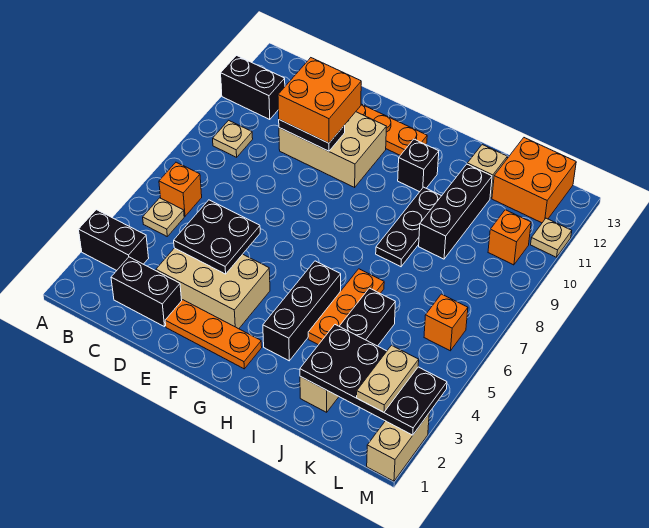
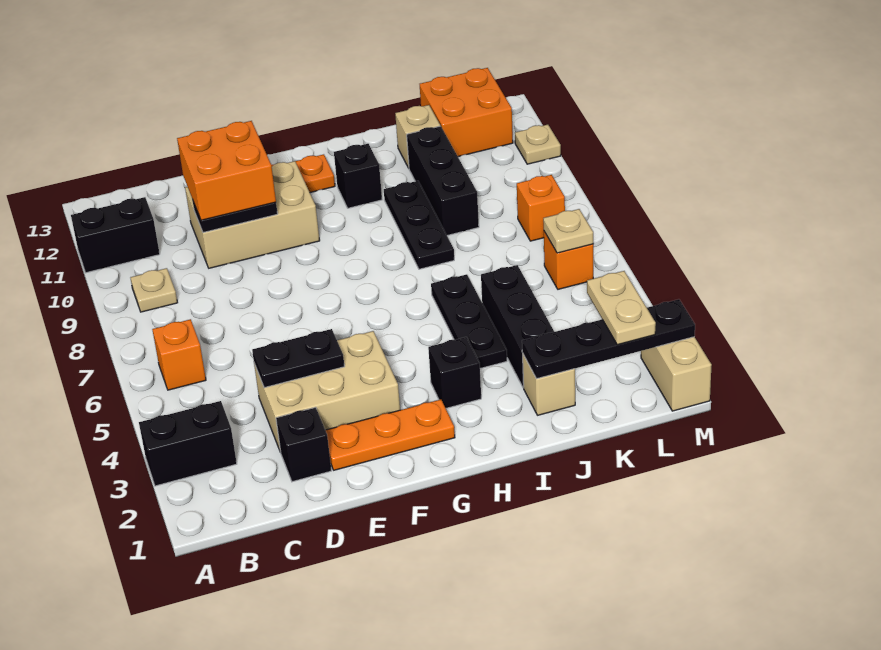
tan plate B5 level 1 -> tan plate L6 level 2
black brick C2:D2 level 1 -> black brick D2 level 1
black plate D4:E5 level 2 -> black plate D4:E4 level 2
black brick H3:H5 level 1 -> black brick H3 level 1
orange plate I4:I6 level 1 -> black plate I4:I6 level 1
black plate J2:M3 level 2 -> black plate J2:M2 level 2
orange brick L10 level 1 -> orange brick L8 level 1

